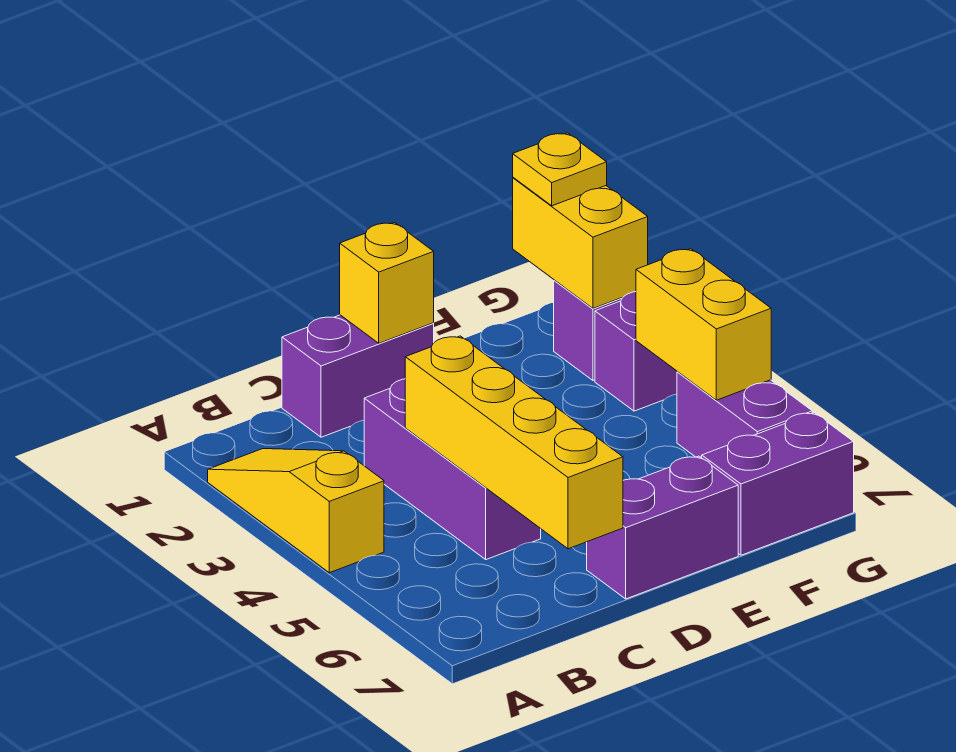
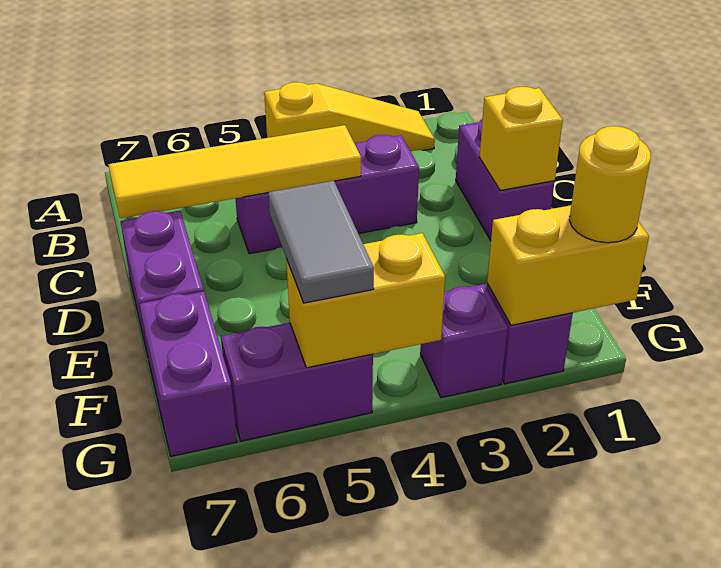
yellow brick C4:C7 level 2 -> yellow tile C4:C7 level 2
none -> grey tile F5:G5 level 3
yellow plate G1 level 3 -> yellow round brick G1 level 3

